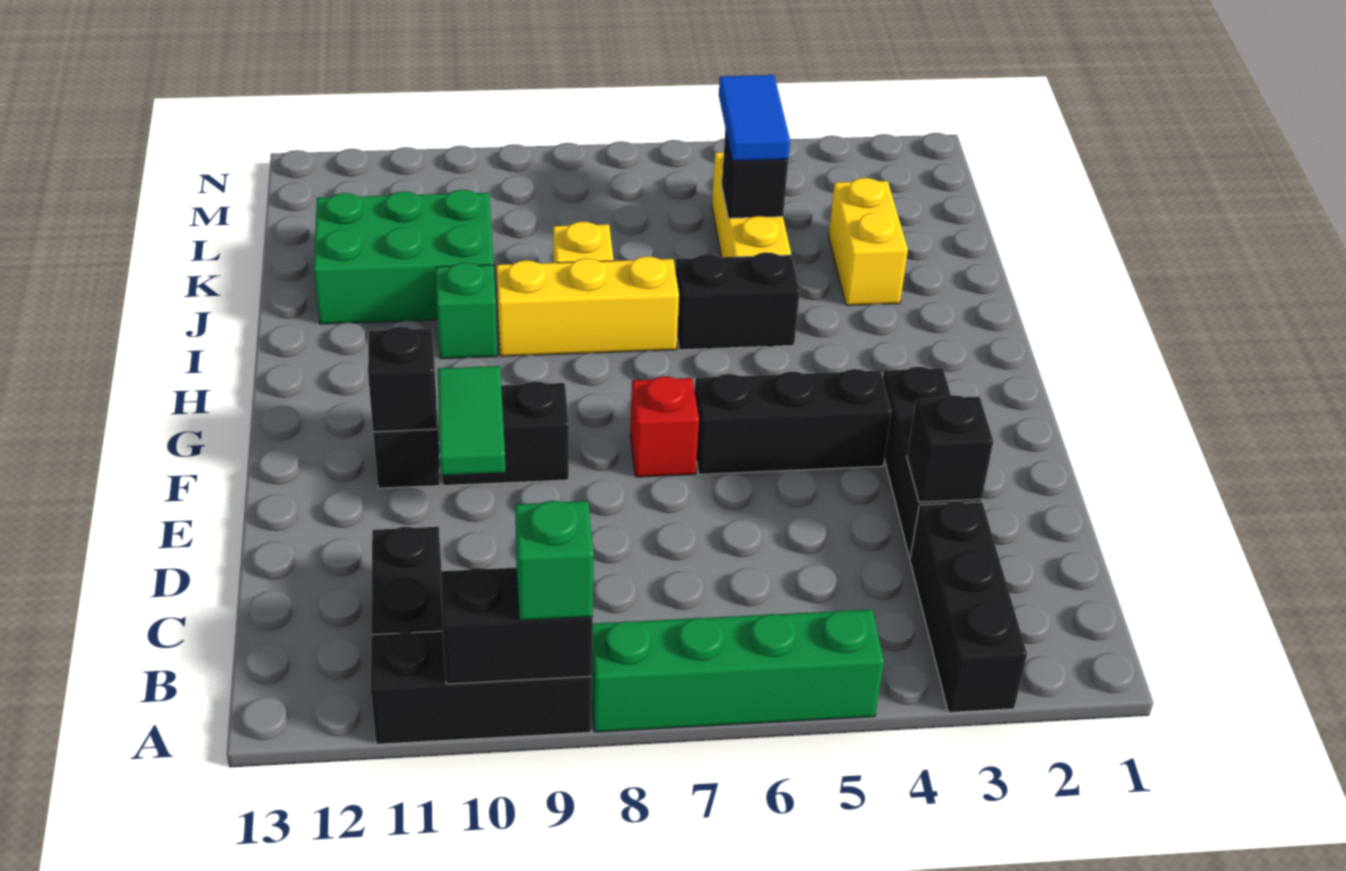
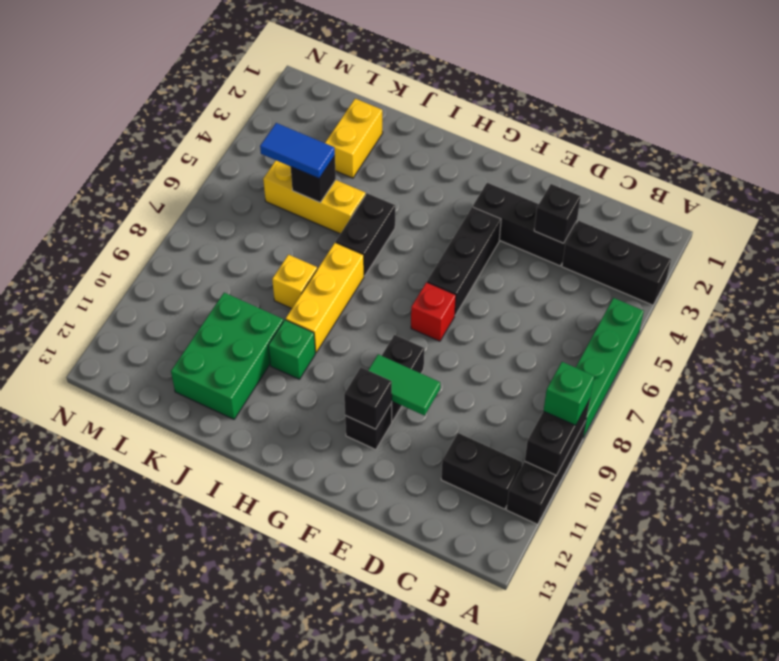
yellow brick J3:K3 level 1 -> yellow brick K2:K3 level 1

